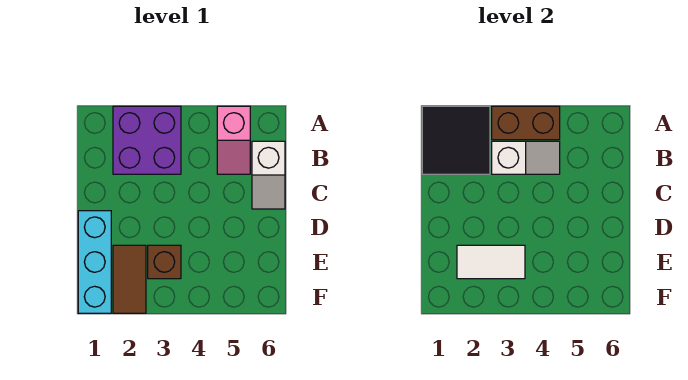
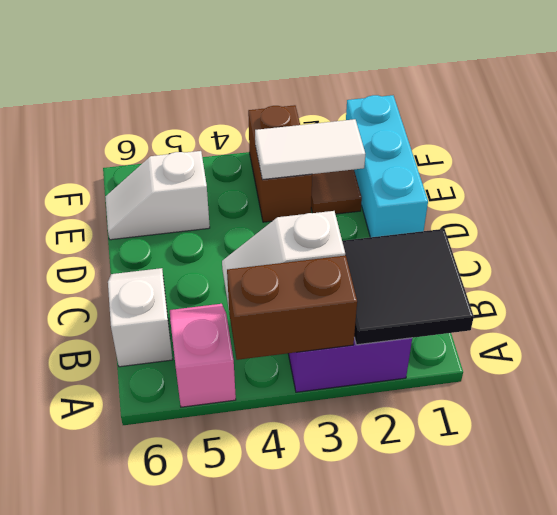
brown brick E3 level 1 -> brown brick E3:F3 level 1
none -> white slope E5:E6 level 1 top 5

